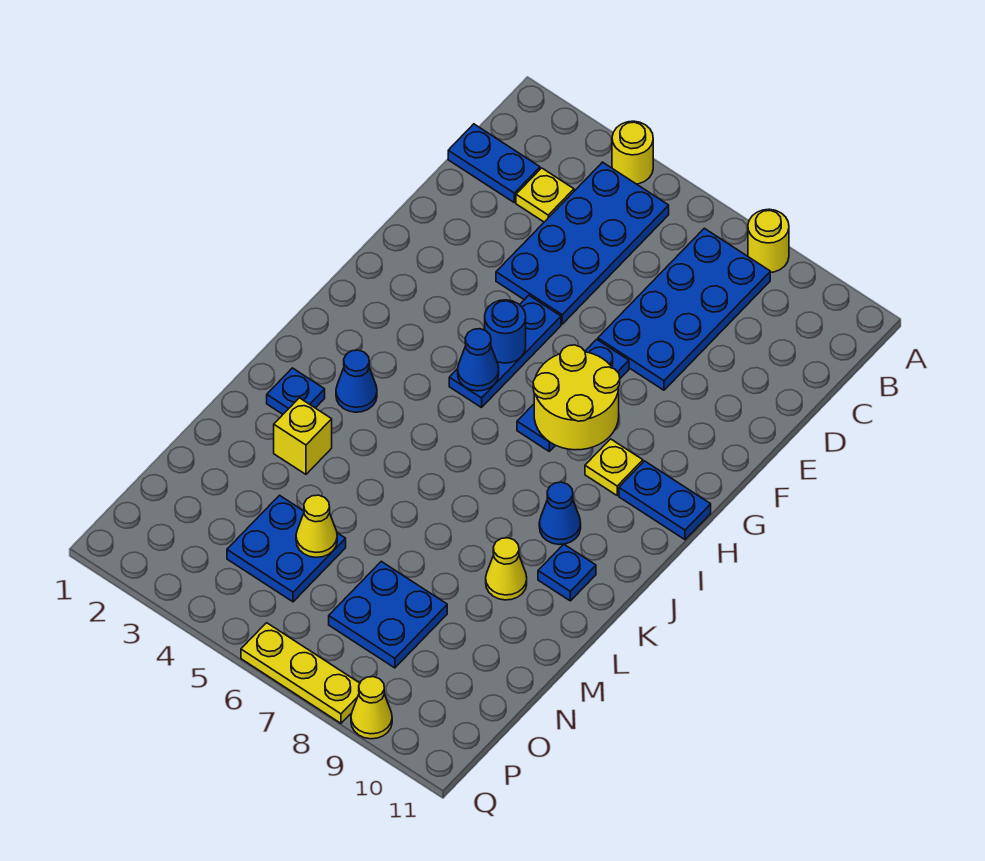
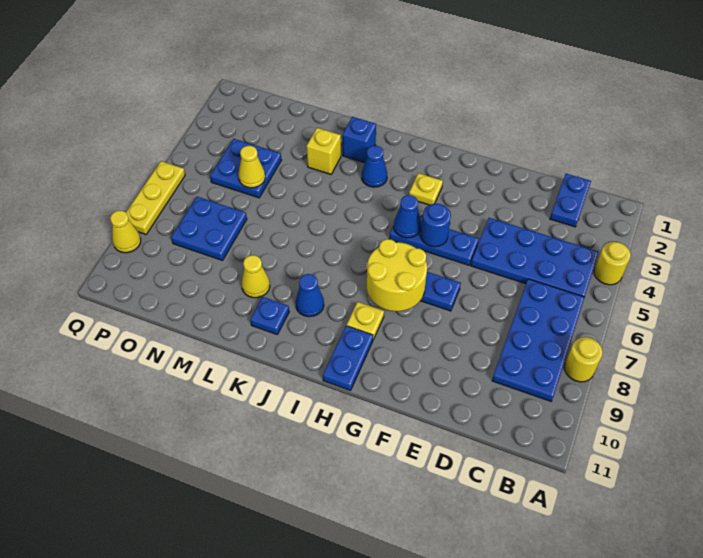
blue plate B7:E8 level 1 -> blue plate B6:C9 level 1
yellow plate C3 level 1 -> yellow plate H3 level 1
blue plate K2 level 1 -> blue brick K2 level 1

